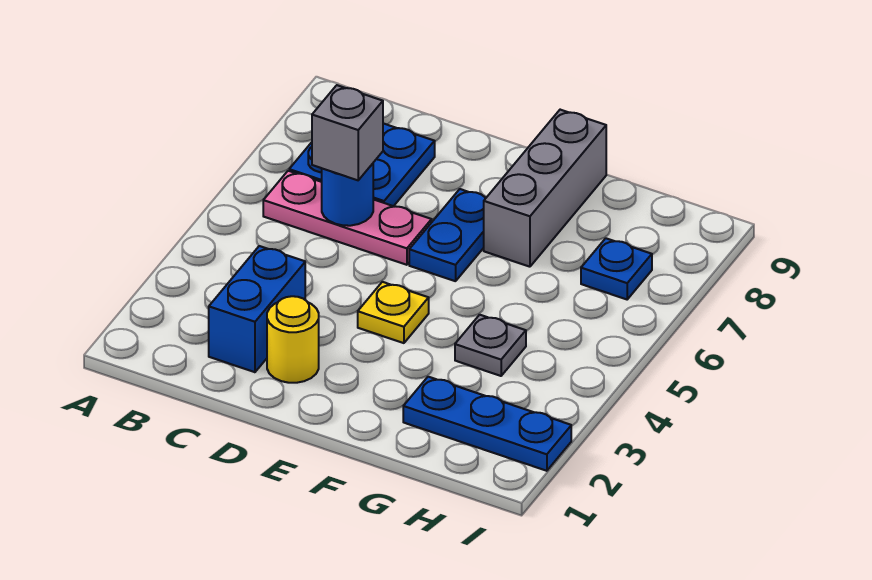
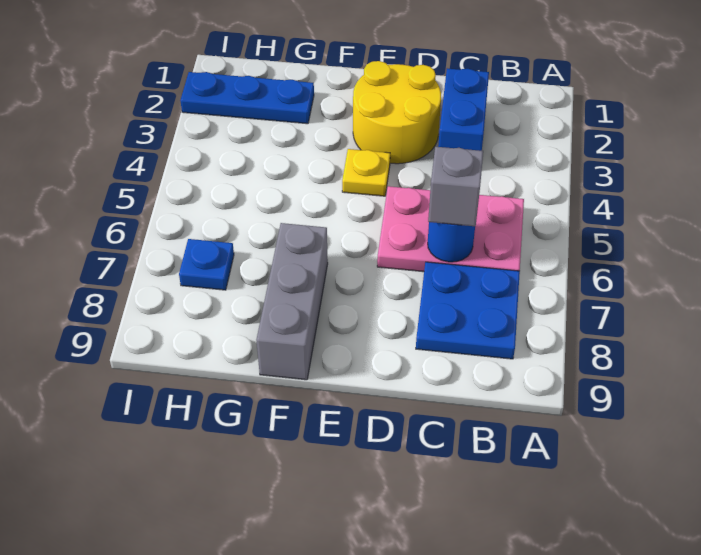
pink plate B6:D6 level 1 -> pink plate B5:D6 level 1
yellow round brick D2 level 1 -> yellow round brick D2:E3 level 1
blue plate E6:E7 level 1 -> none
grey plate G4 level 1 -> none

